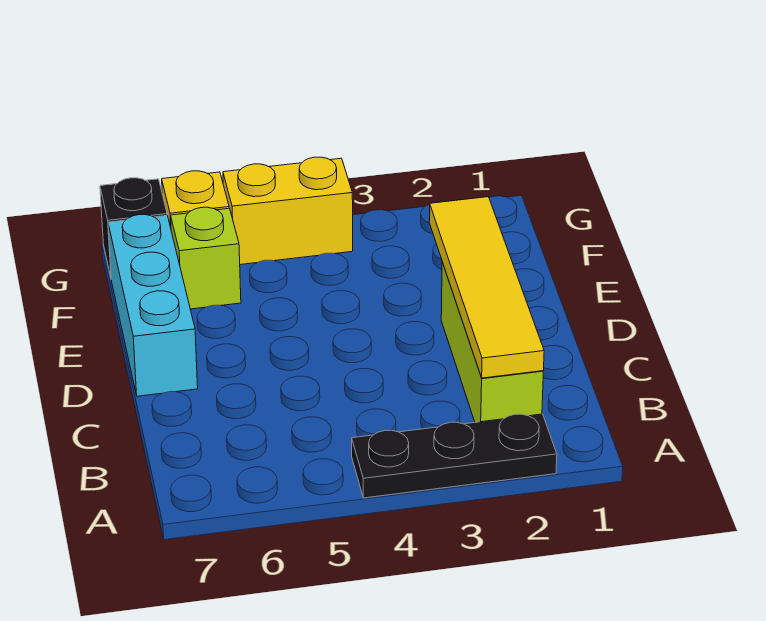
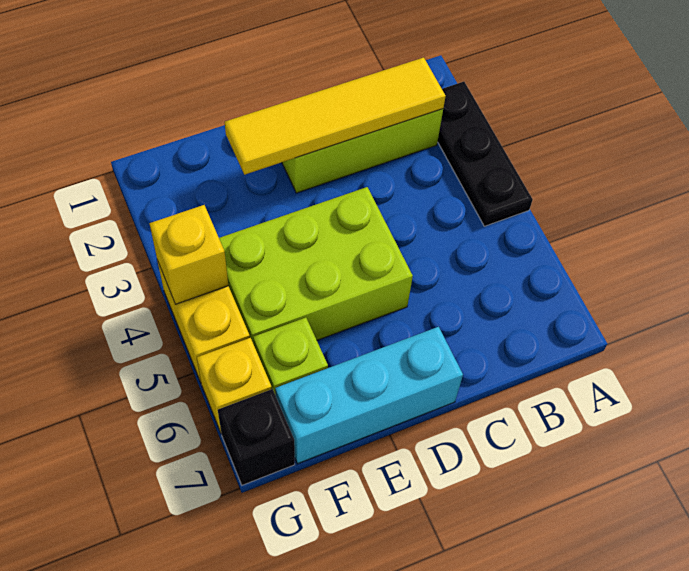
none -> lime brick D4:F5 level 1
none -> yellow brick G4 level 2

